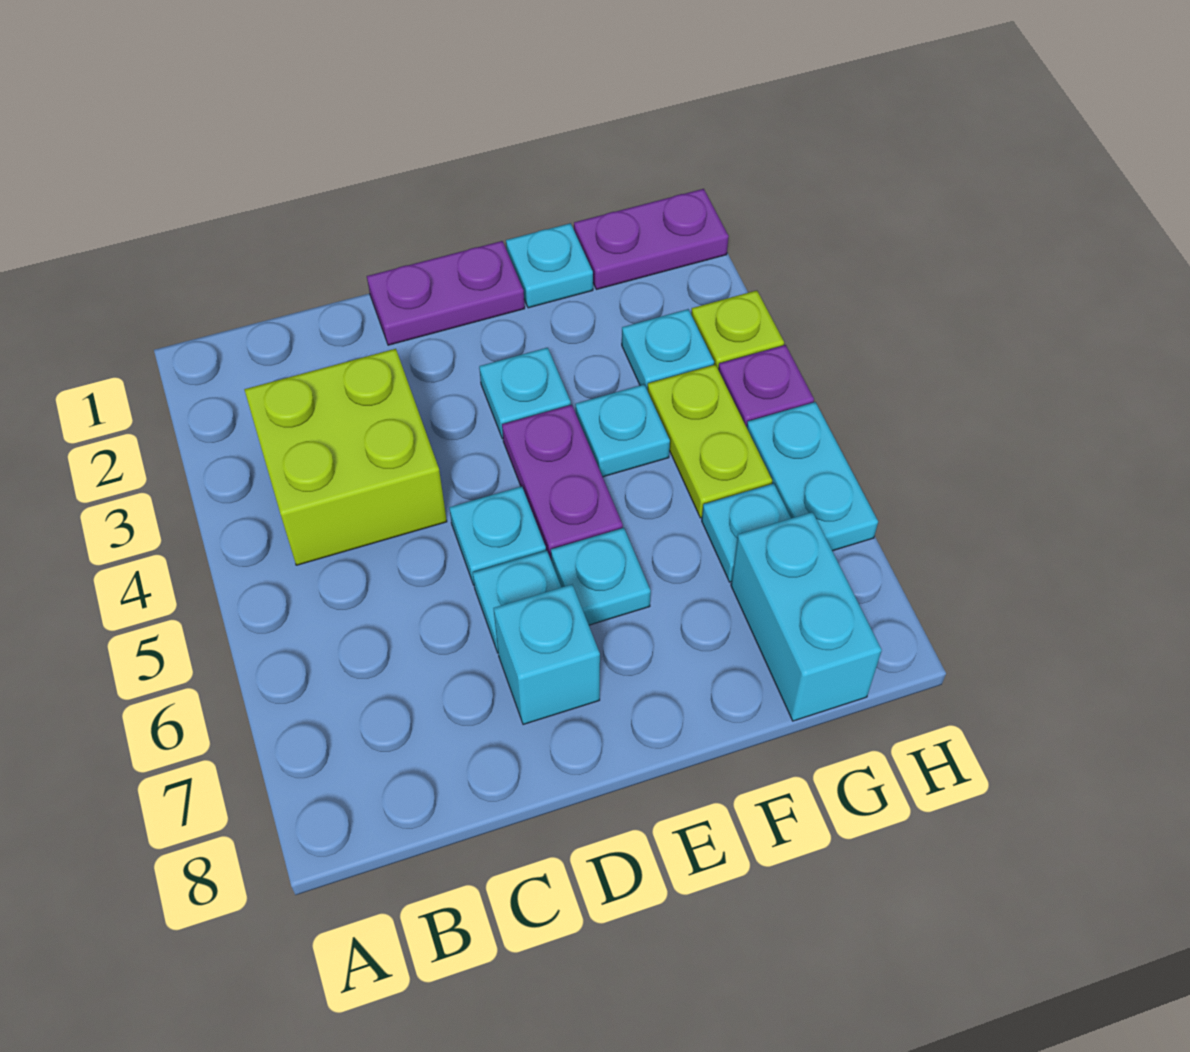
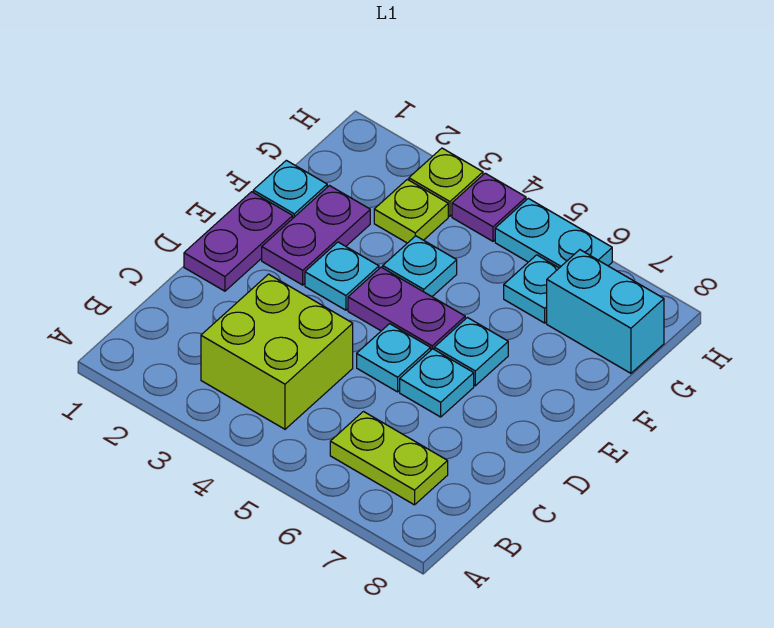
cyan brick D7 level 1 -> none
purple plate G1:H1 level 1 -> purple plate E2:F2 level 1
cyan plate G3 level 1 -> lime plate G3 level 1
lime plate G4:G5 level 1 -> lime plate B6:B7 level 1

